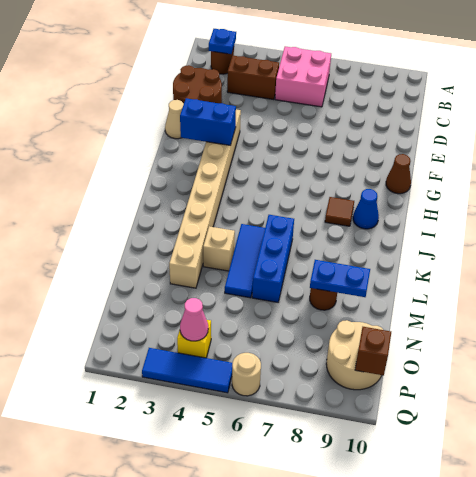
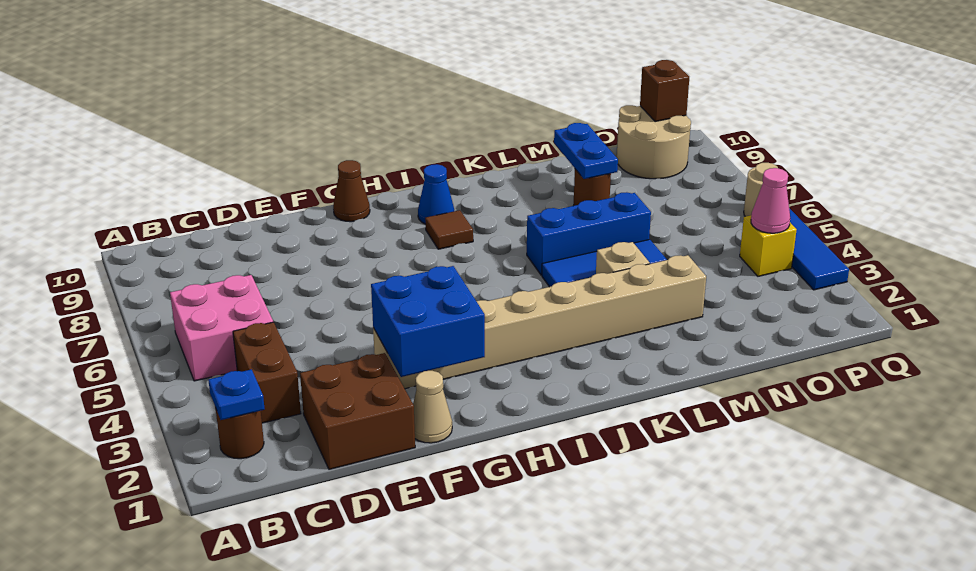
brown round brick D1:E2 level 1 -> brown brick D1:E2 level 1
blue brick G2:G3 level 2 -> blue brick F2:G3 level 2

